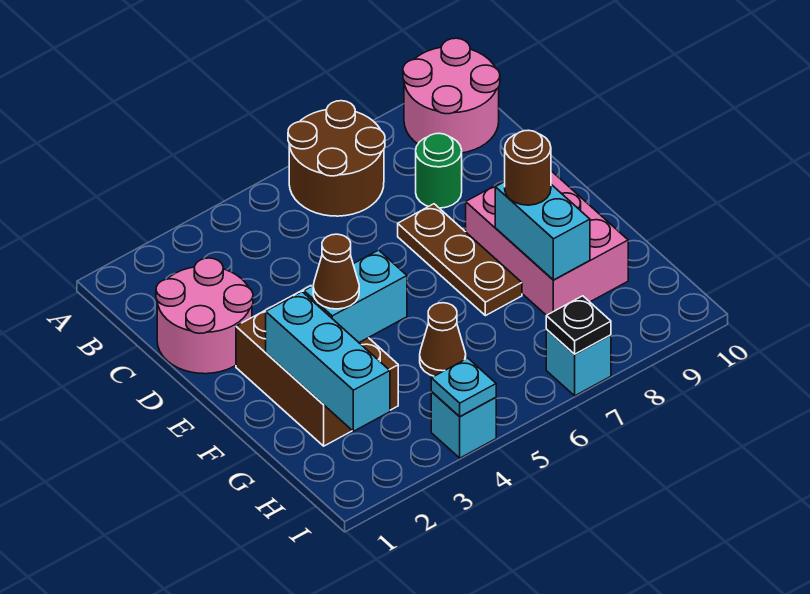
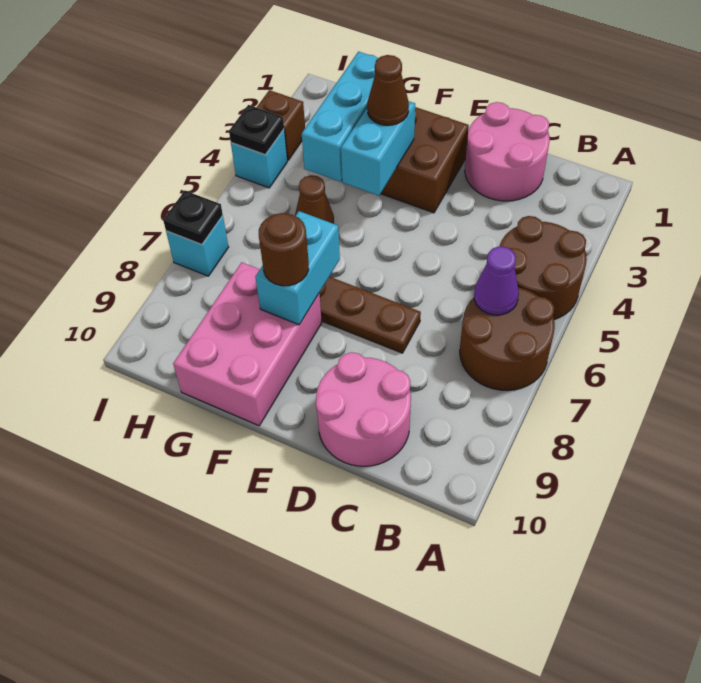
none -> brown round brick A4:B5 level 1
pink round brick A9:B10 level 1 -> pink round brick C9:D10 level 1
none -> purple cone B6 level 2
green round brick C8 level 1 -> none
pink brick E8:G9 level 1 -> pink brick F8:G10 level 1
cyan brick F2:H2 level 2 -> cyan brick G2:G4 level 2
cyan brick F8:G8 level 2 -> cyan brick F7:F8 level 2
none -> brown brick I3 level 1
cyan plate I4 level 2 -> black plate I4 level 2

